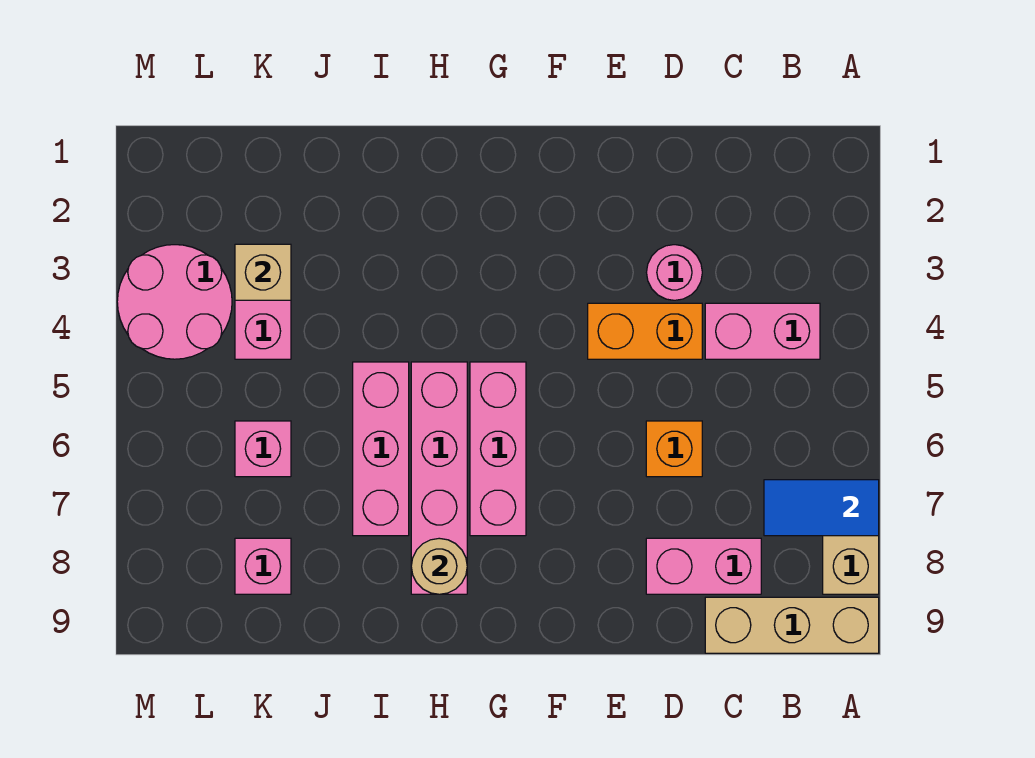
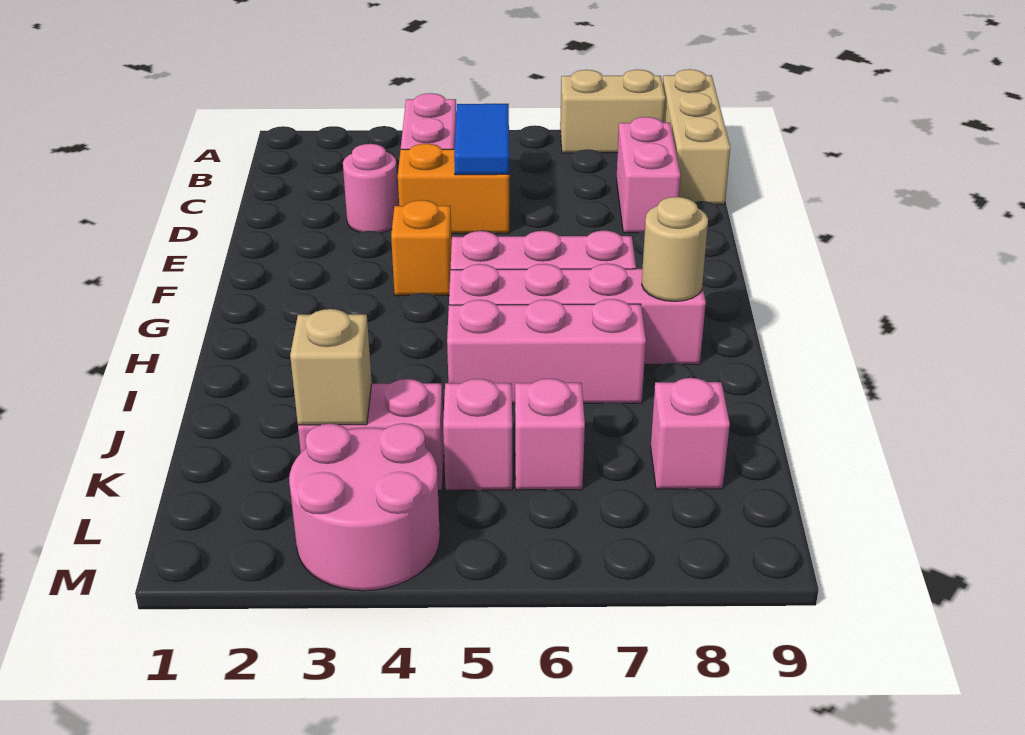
blue tile A7:B7 level 2 -> blue tile C5:D5 level 2
orange brick D4:E4 level 1 -> orange brick D4:D5 level 1
orange brick D6 level 1 -> orange brick F4 level 1
none -> pink brick K5 level 1

